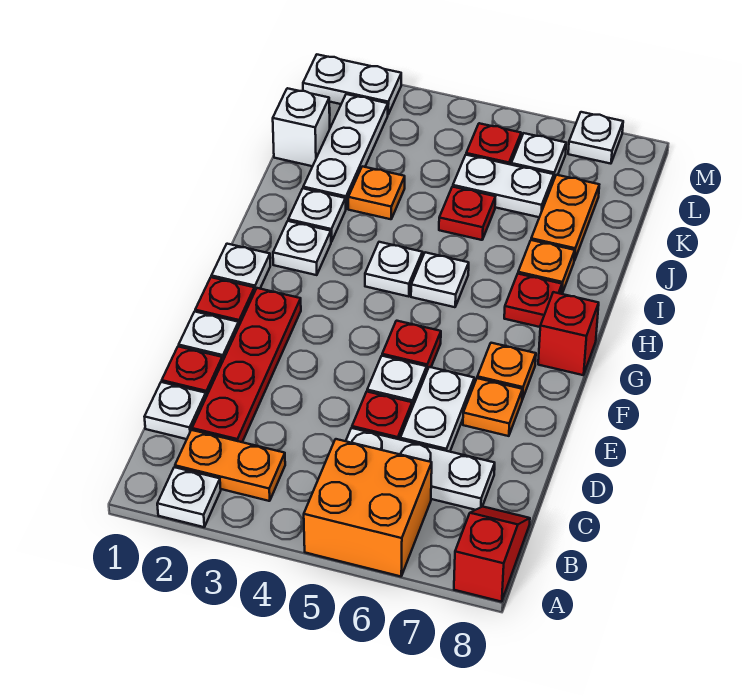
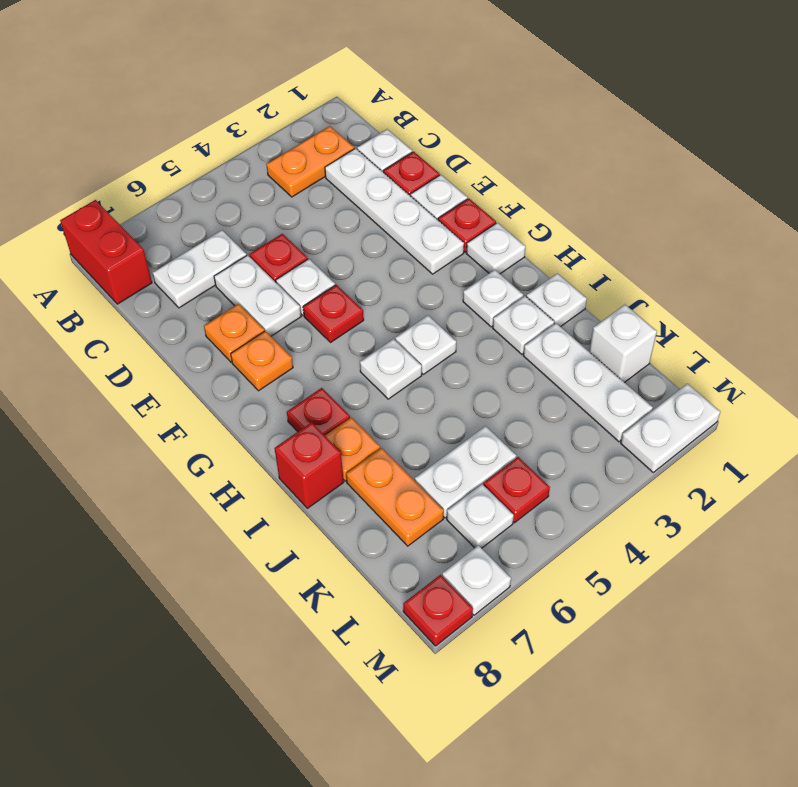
white plate A2 level 1 -> white plate I1 level 1
orange brick A5:B6 level 1 -> none
red slope A8:B8 level 1 top A -> red brick A8:B8 level 1
red plate C2:F2 level 1 -> white plate C2:F2 level 1
white plate C5:C7 level 1 -> white plate C6:C7 level 1
red brick G8 level 1 -> red brick I8 level 1
orange plate J3 level 1 -> none
red plate J5 level 1 -> red plate M8 level 1

